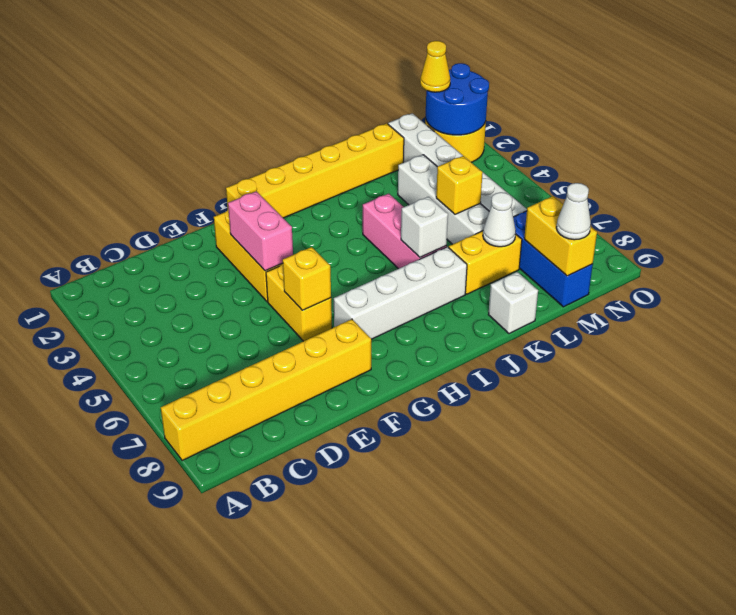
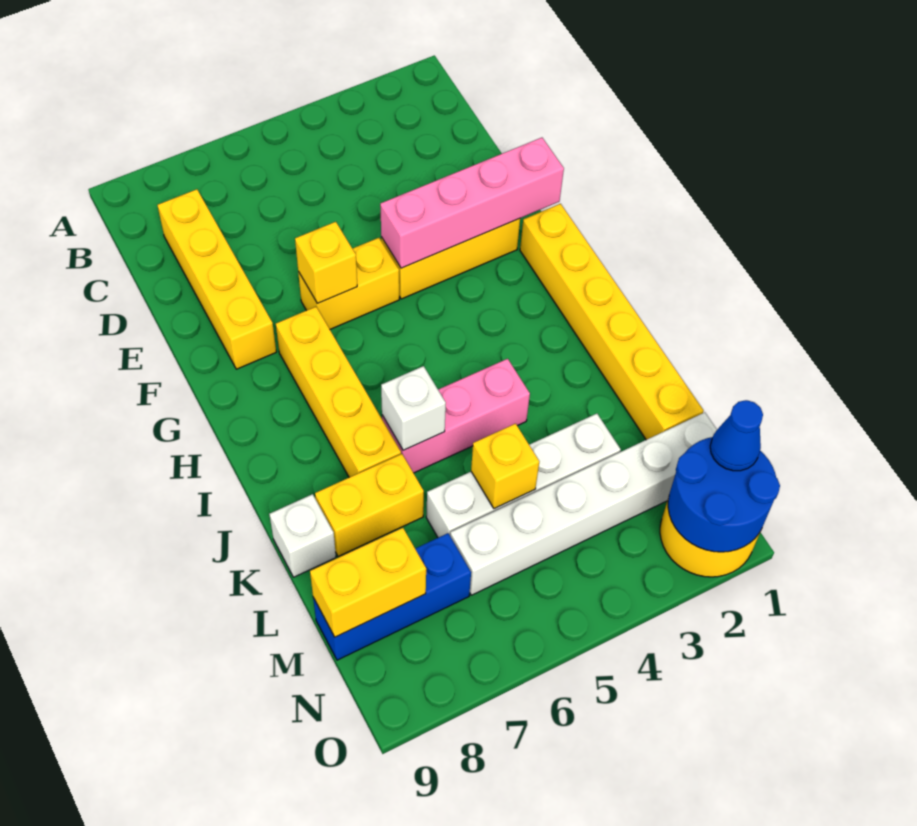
yellow brick A8:F8 level 1 -> yellow brick C8:F8 level 1
pink brick F3:F4 level 2 -> pink brick F1:F4 level 2
white brick G7:J7 level 1 -> yellow brick G7:J7 level 1
yellow brick K7:L7 level 1 -> yellow brick K7:K8 level 1
white cone L7 level 2 -> none
white cone M9 level 3 -> none
yellow cone N1 level 3 -> blue cone N1 level 3

